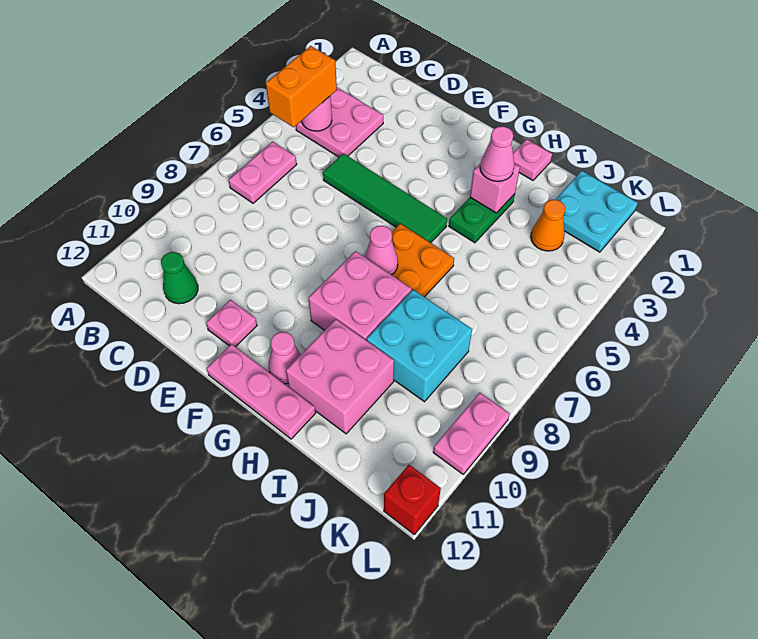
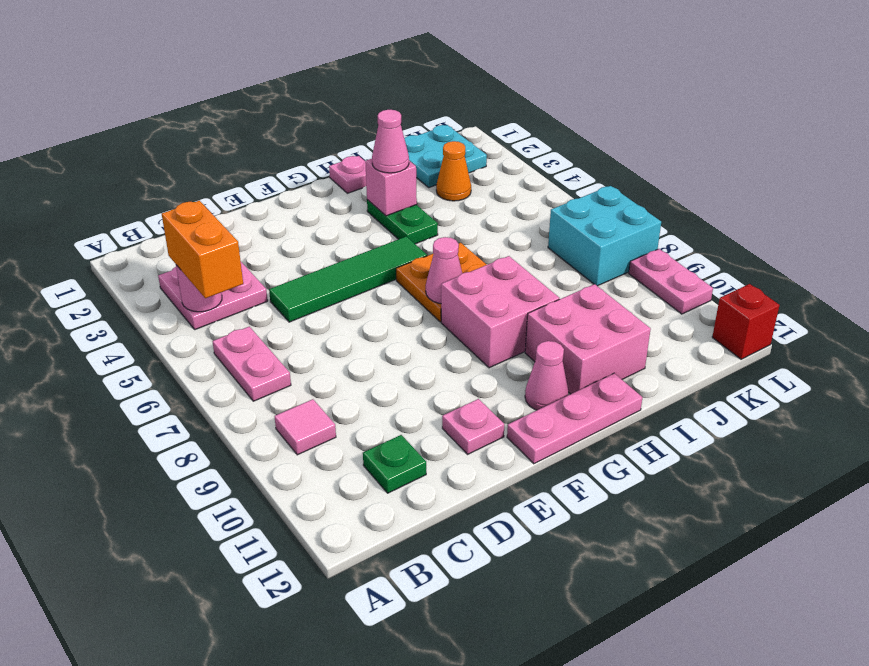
none -> pink tile B9 level 1
green cone C11 level 1 -> green plate C11 level 1
cyan brick I8:J9 level 1 -> cyan brick K7:L8 level 1

